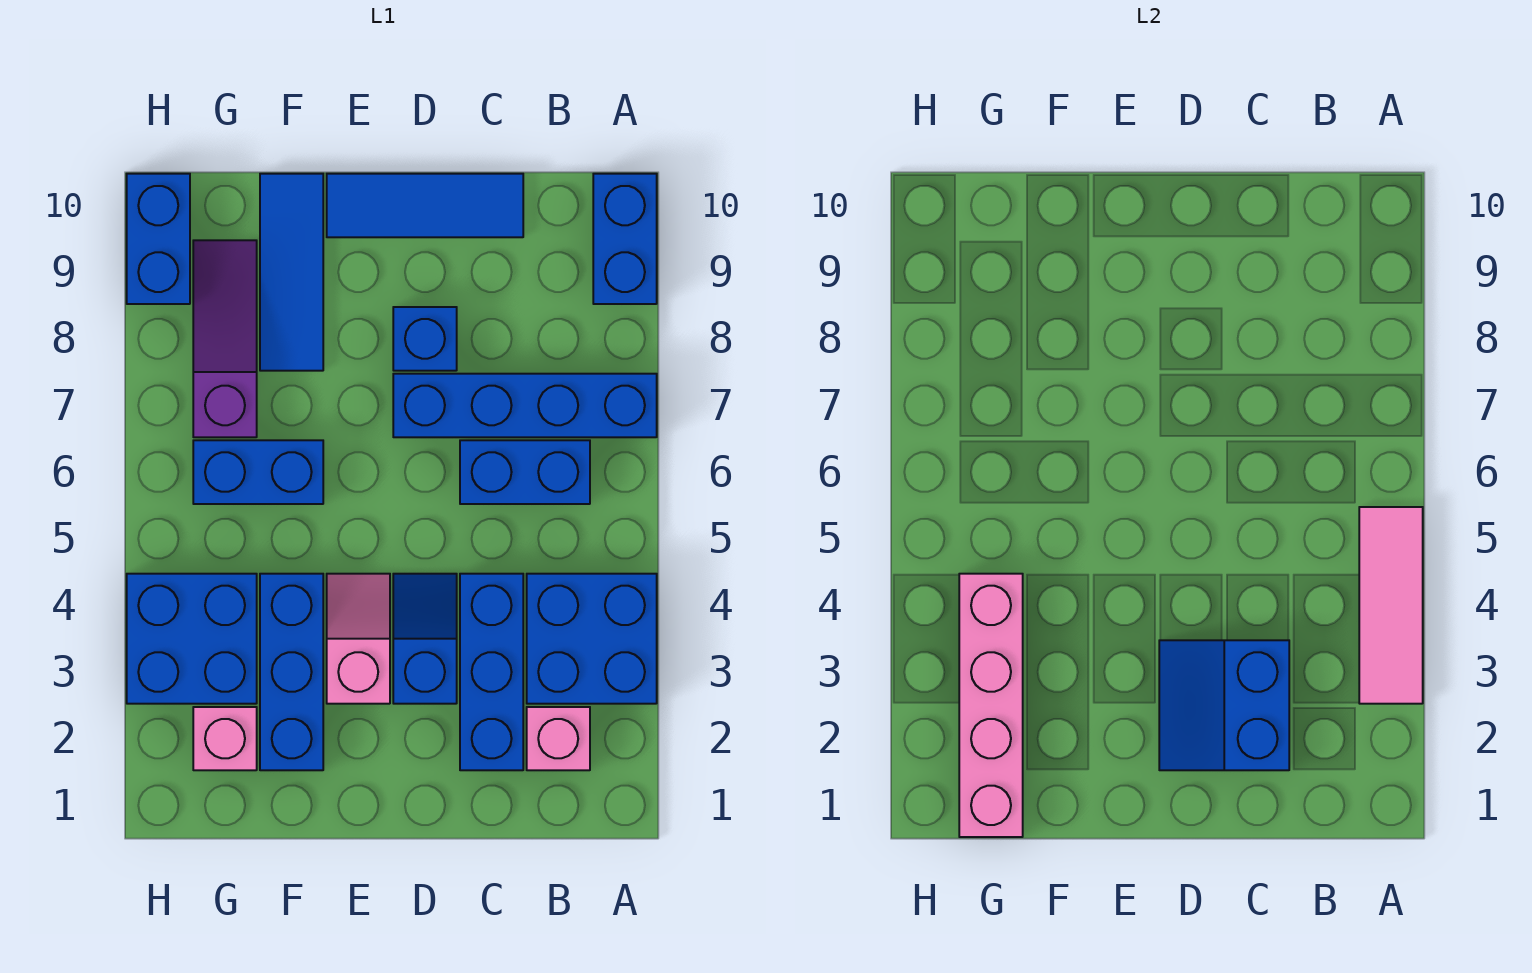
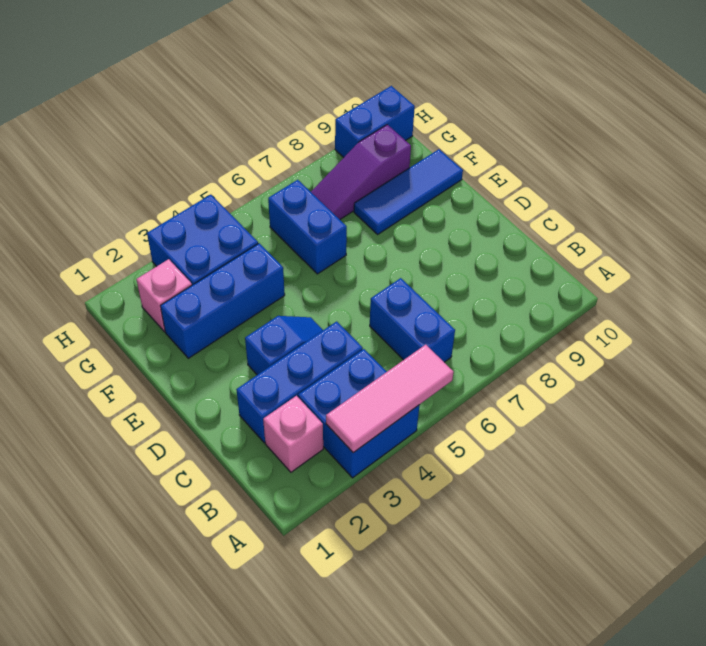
blue brick A7:D7 level 1 -> none
blue brick A9:A10 level 1 -> none
blue slope C2:D3 level 2 top C -> none
blue tile C10:E10 level 1 -> none
blue brick D8 level 1 -> none
pink slope E3:E4 level 1 top 3 -> none
pink brick G1:G4 level 2 -> none
purple slope G7:G9 level 1 top 7 -> purple slope G7:G9 level 1 top 9

